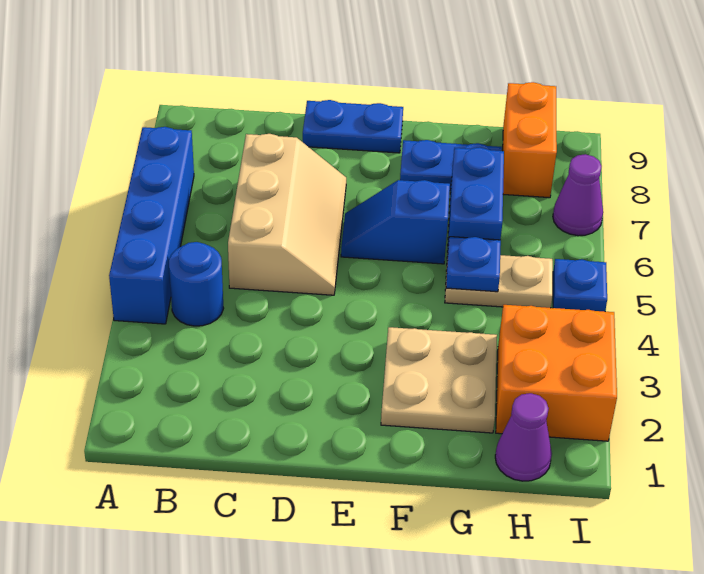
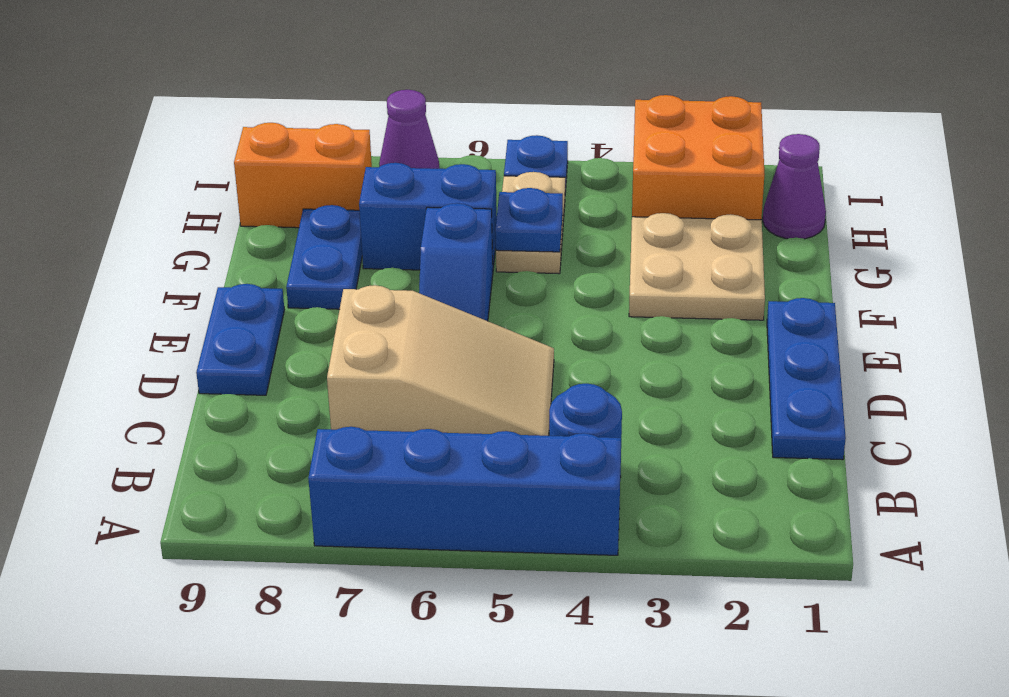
none -> blue plate C1:E1 level 1
tan slope C5:D7 level 1 top C -> tan slope C5:D7 level 1 top 7

